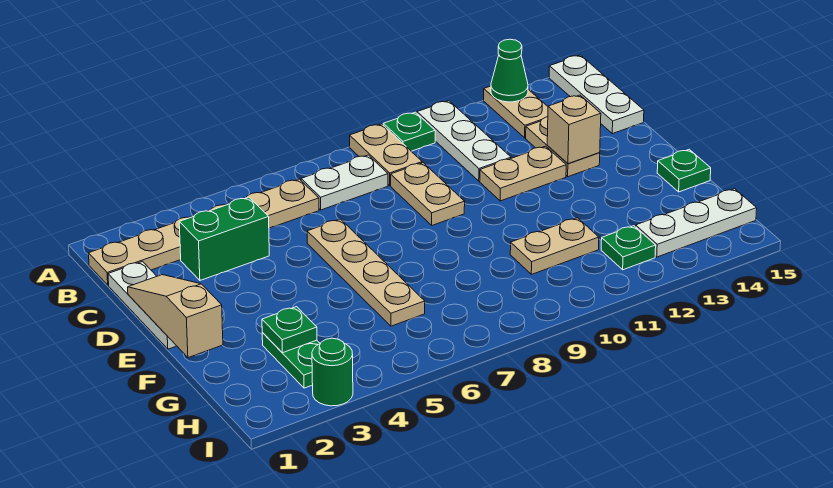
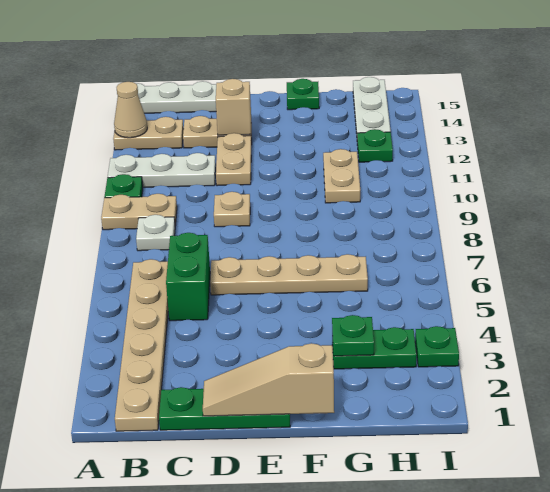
green cone A13 level 2 -> tan cone A13 level 2
white plate B7:B8 level 1 -> white plate B8 level 1
white plate C1:E1 level 1 -> green plate C1:E1 level 1
green brick C3:C4 level 1 -> green brick C5:C6 level 1
tan plate C9:D9 level 1 -> tan plate D9 level 1
green round brick I3 level 1 -> green plate I3 level 1

